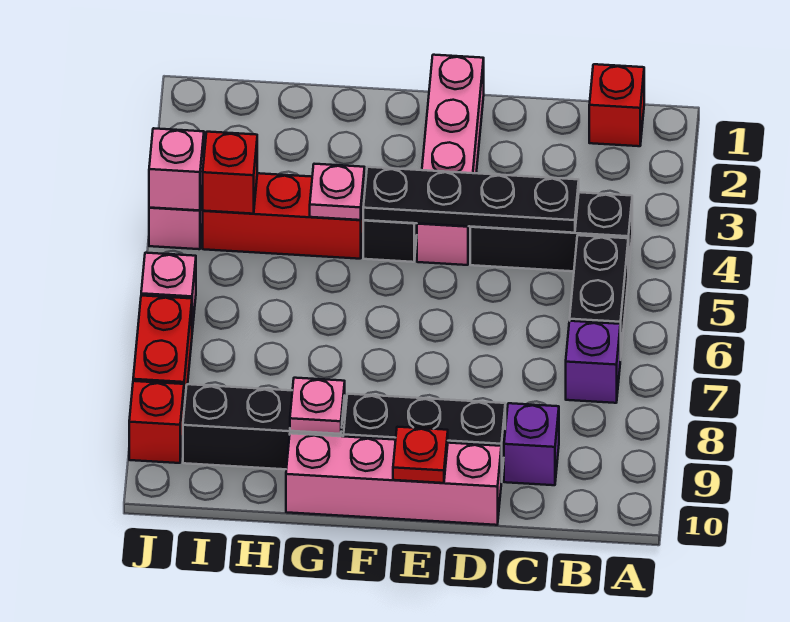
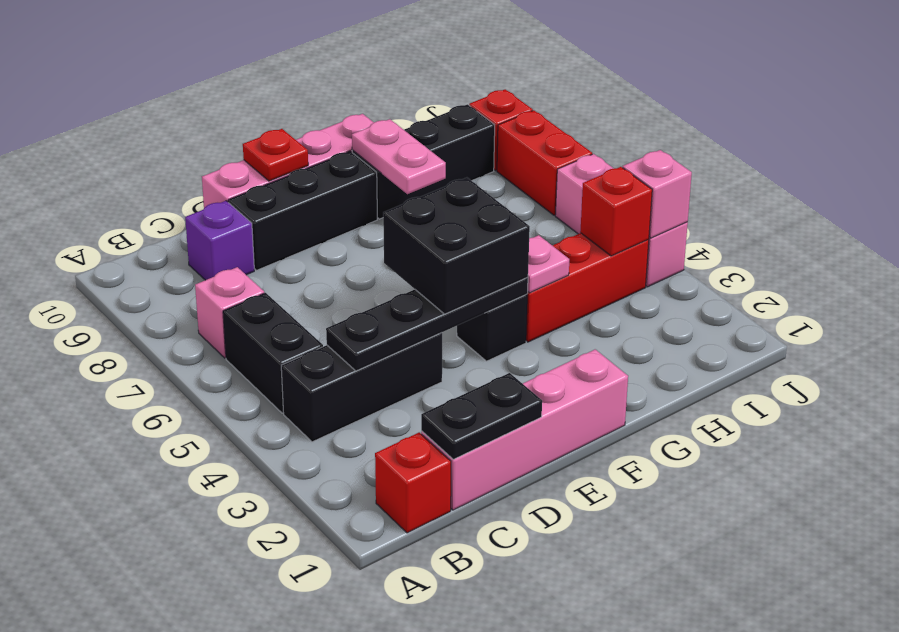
purple brick B7 level 1 -> pink brick B7 level 1
none -> black plate C1:D1 level 2
pink brick E1:E4 level 1 -> pink brick C1:F1 level 1
none -> black brick E4:F5 level 3
pink plate G9 level 2 -> pink plate G8:G9 level 2

